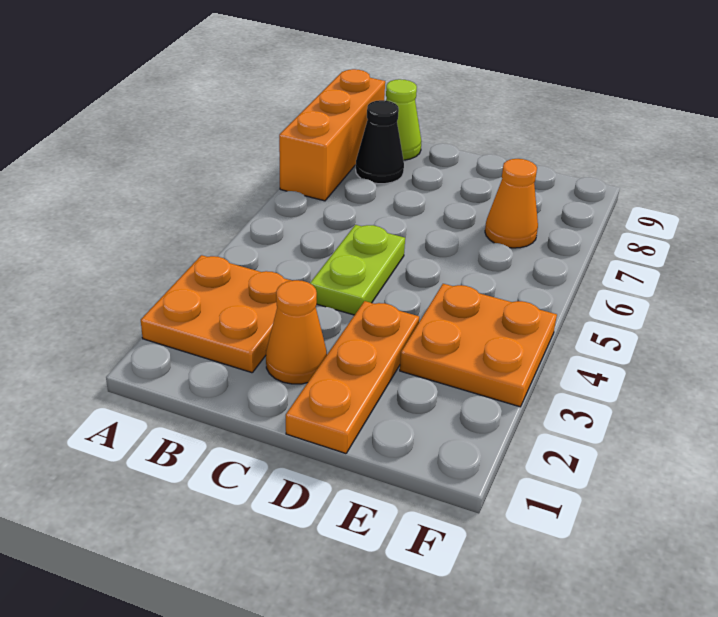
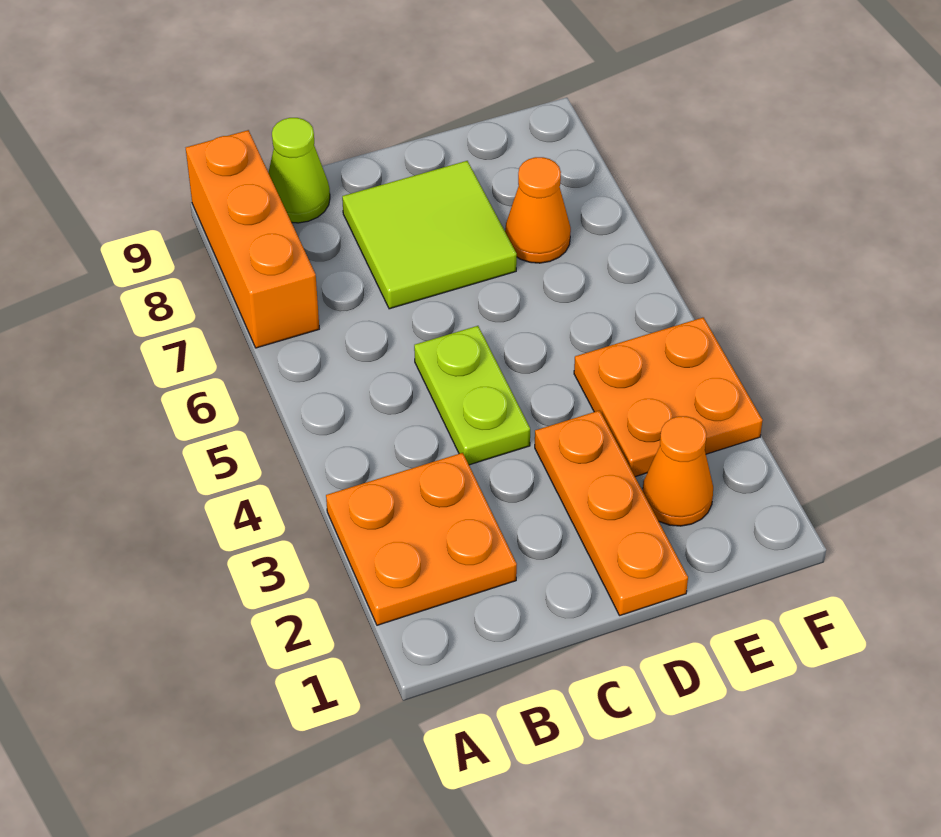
black cone B8 level 1 -> none
orange cone C2 level 1 -> orange cone E2 level 1
none -> lime tile C7:D8 level 1

